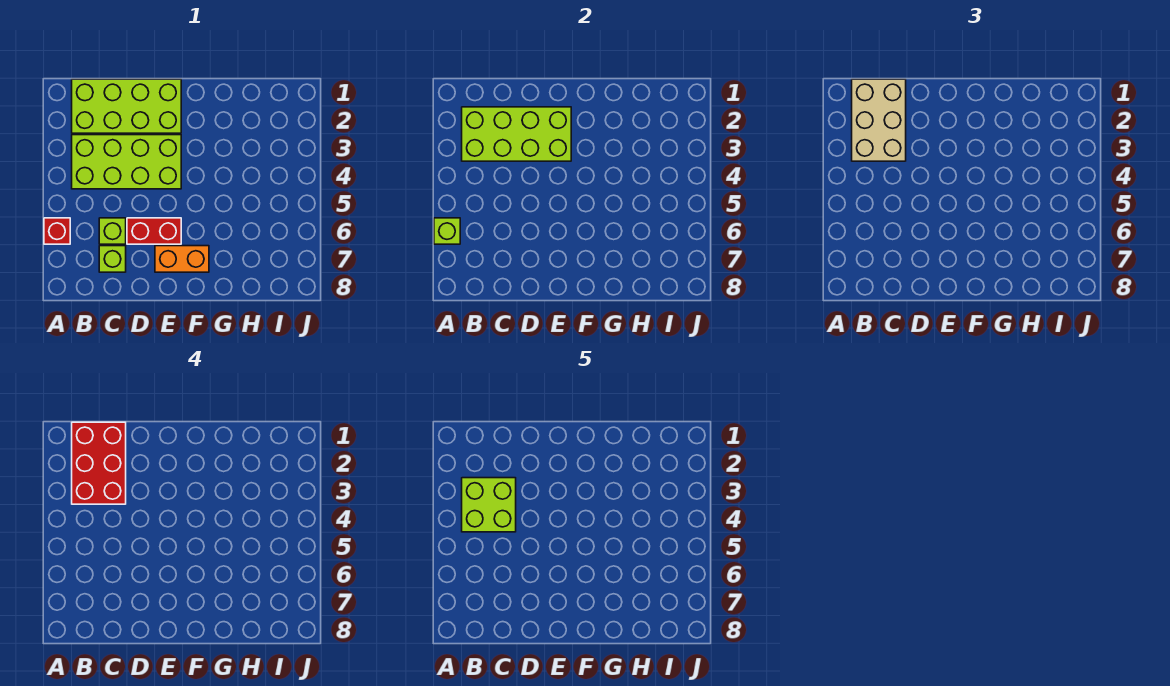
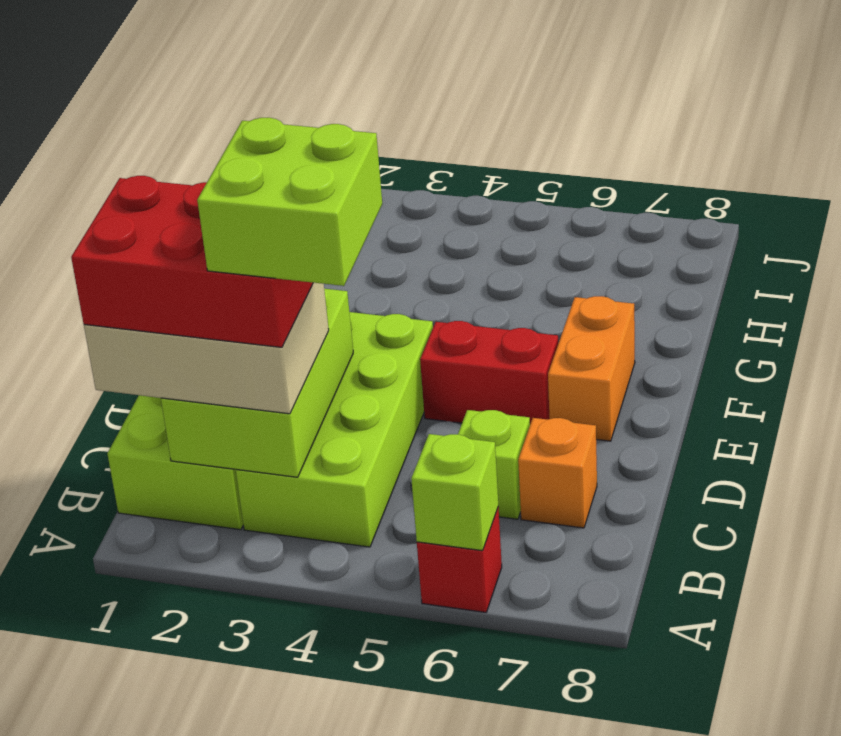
lime brick B2:E3 level 2 -> lime brick B2:D3 level 2
lime brick C7 level 1 -> orange brick C7 level 1
red brick D6:E6 level 1 -> red brick E5:E6 level 1

